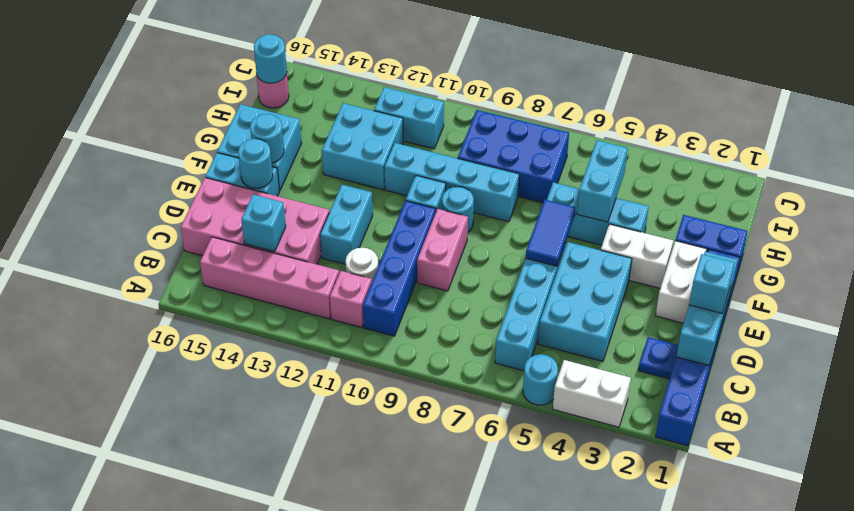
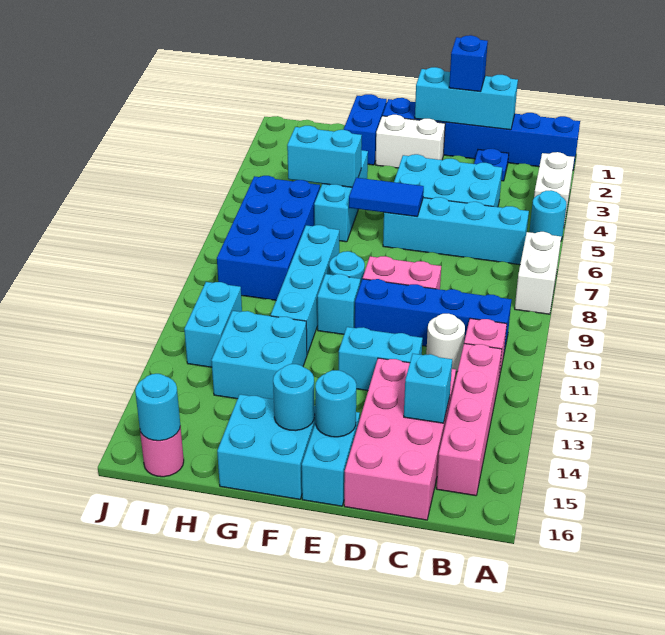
cyan brick D1 level 3 -> blue brick D1 level 3
white brick F3:F4 level 1 -> white brick A7:A8 level 1
blue brick H7:I9 level 1 -> blue brick H6:I9 level 1

